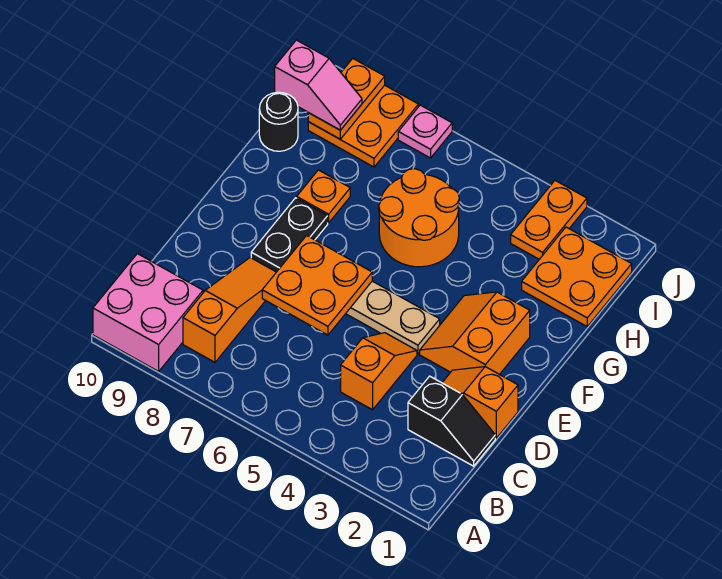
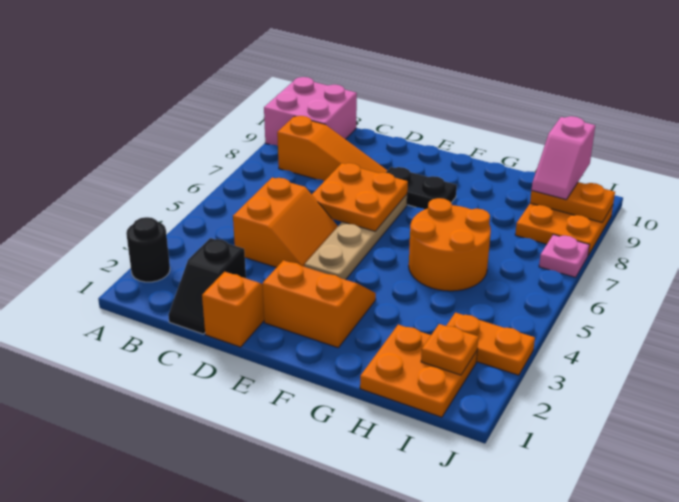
orange slope C4:D4 level 1 top C -> orange slope C4:D5 level 1 top C
orange plate G8 level 1 -> orange plate I2 level 2
black round brick H10 level 1 -> black round brick A2 level 1

